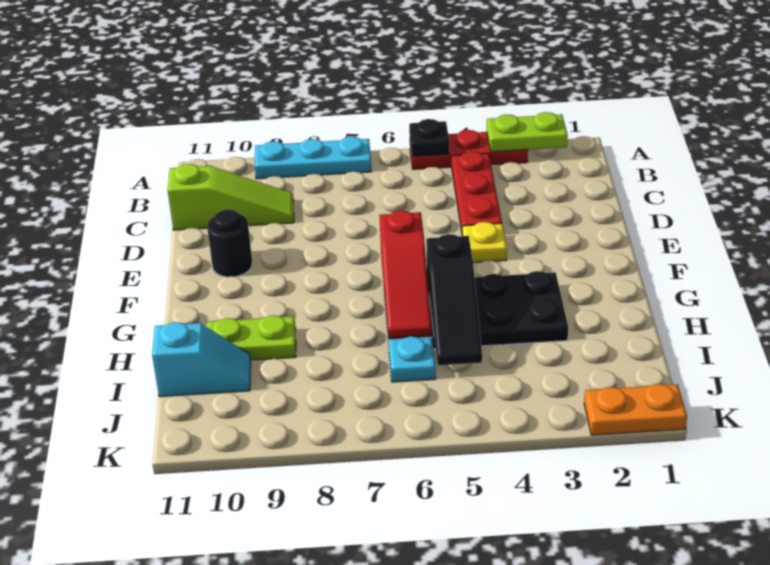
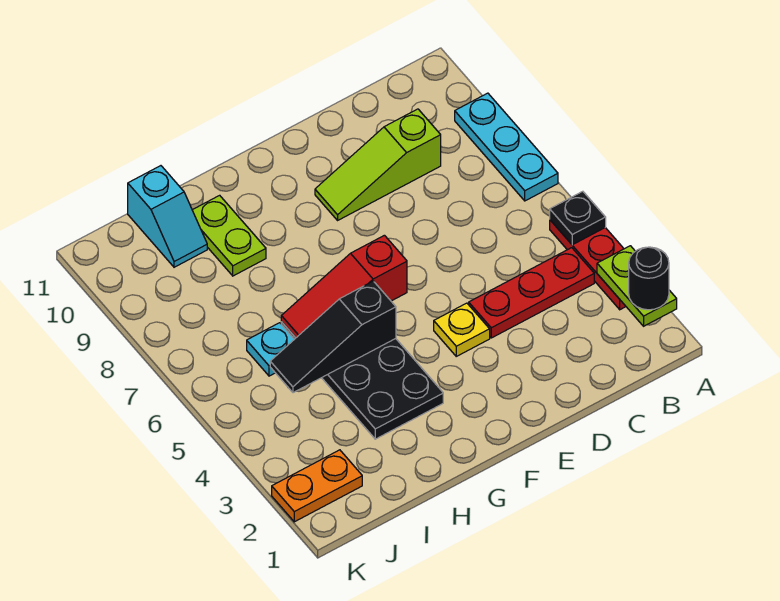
lime slope C9:C11 level 1 top 11 -> lime slope C9:E9 level 1 top C
black round brick E10 level 1 -> black round brick A2 level 3
orange plate K1:K2 level 1 -> orange plate J2:K2 level 1

